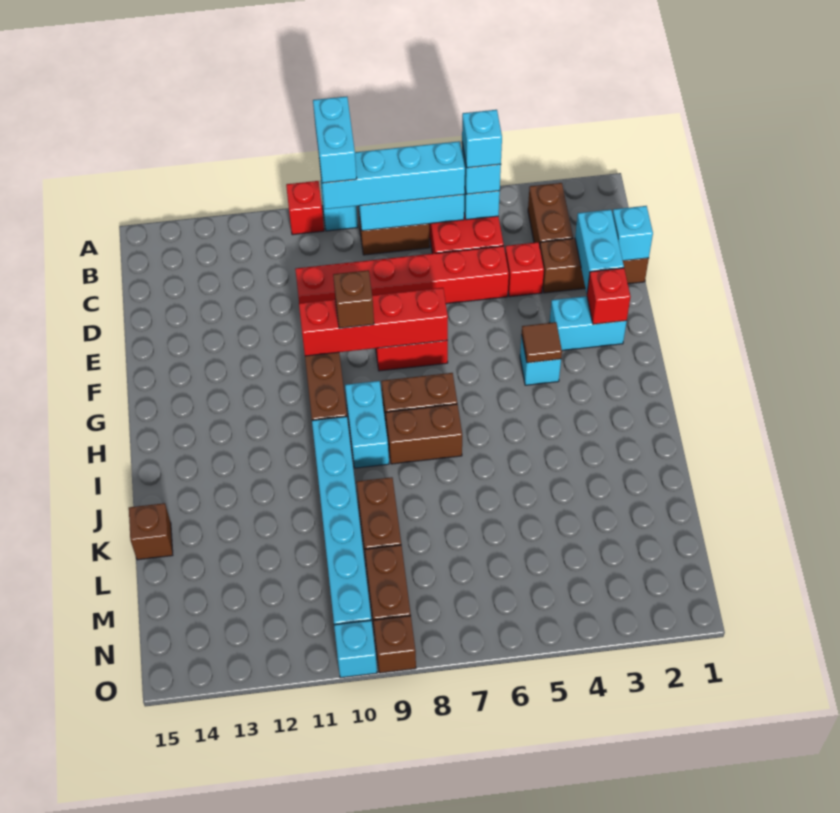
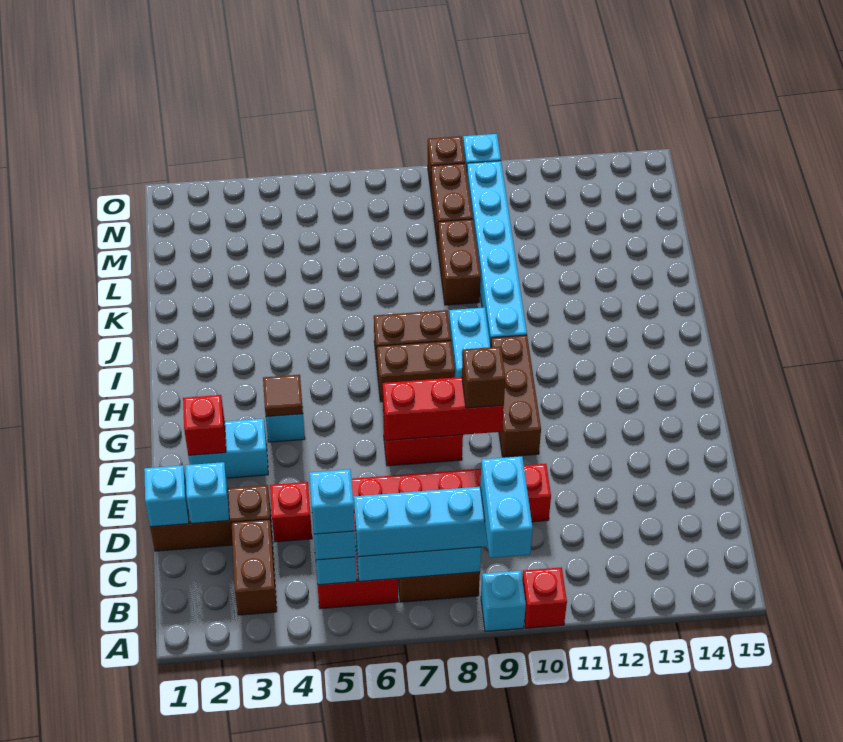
cyan brick D2:E2 level 2 -> cyan brick D2 level 2
red brick F7:F10 level 2 -> red brick F7:F9 level 2
brown brick K15 level 1 -> none

